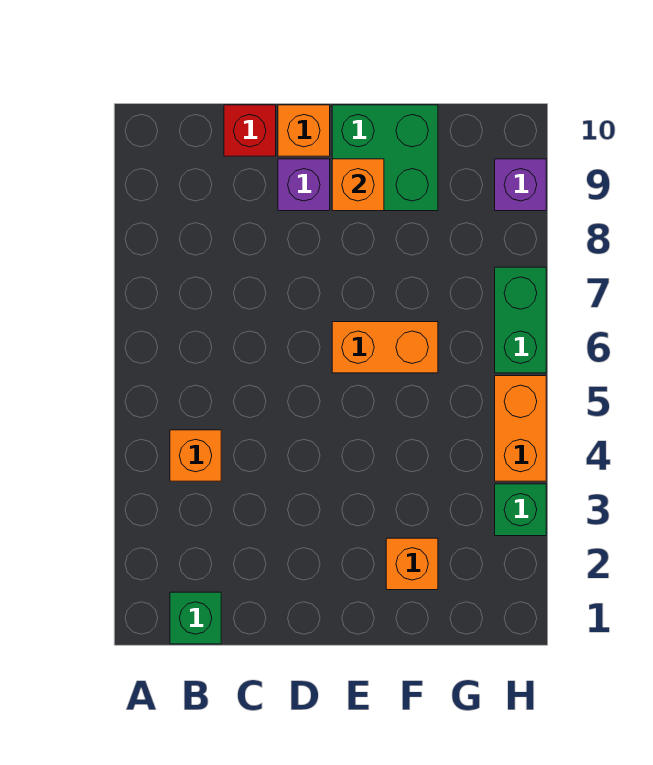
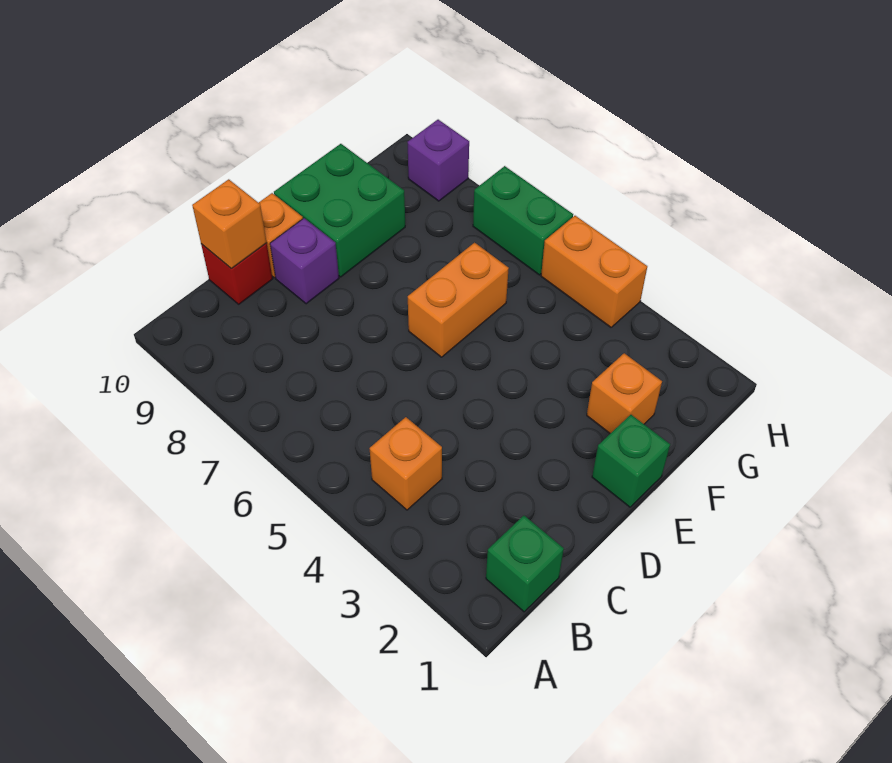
orange brick E9 level 2 -> orange brick C10 level 2
green brick H3 level 1 -> green brick E1 level 1

